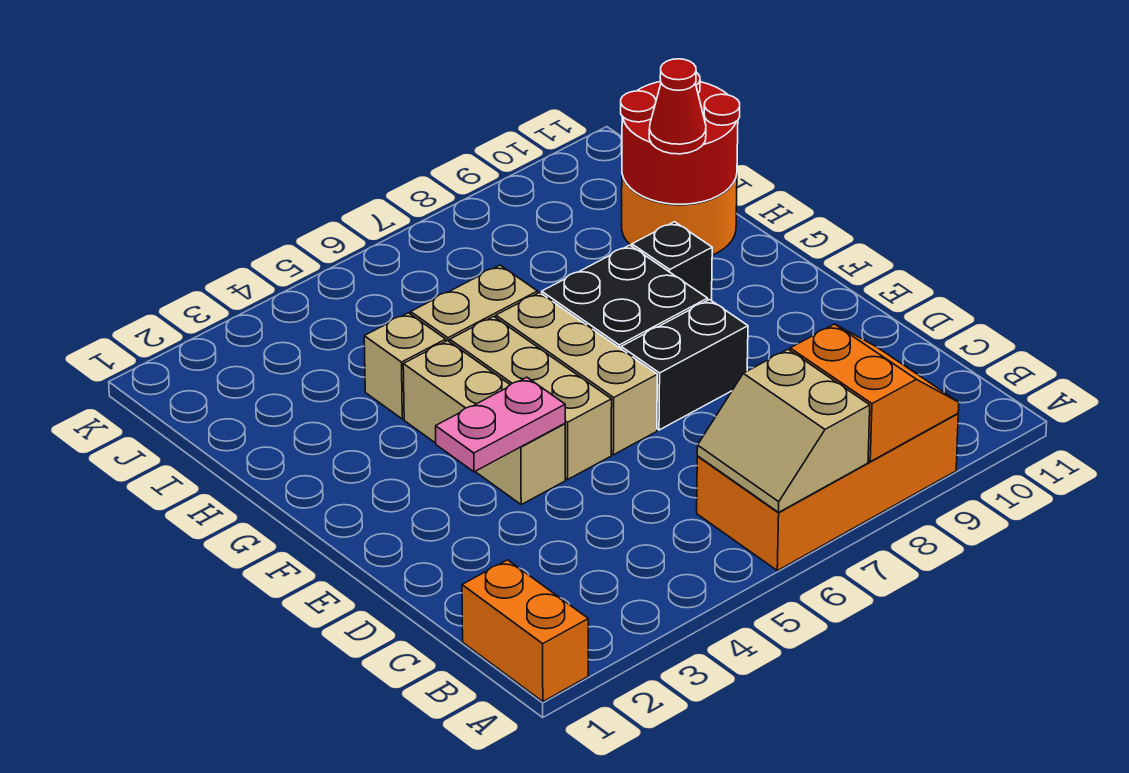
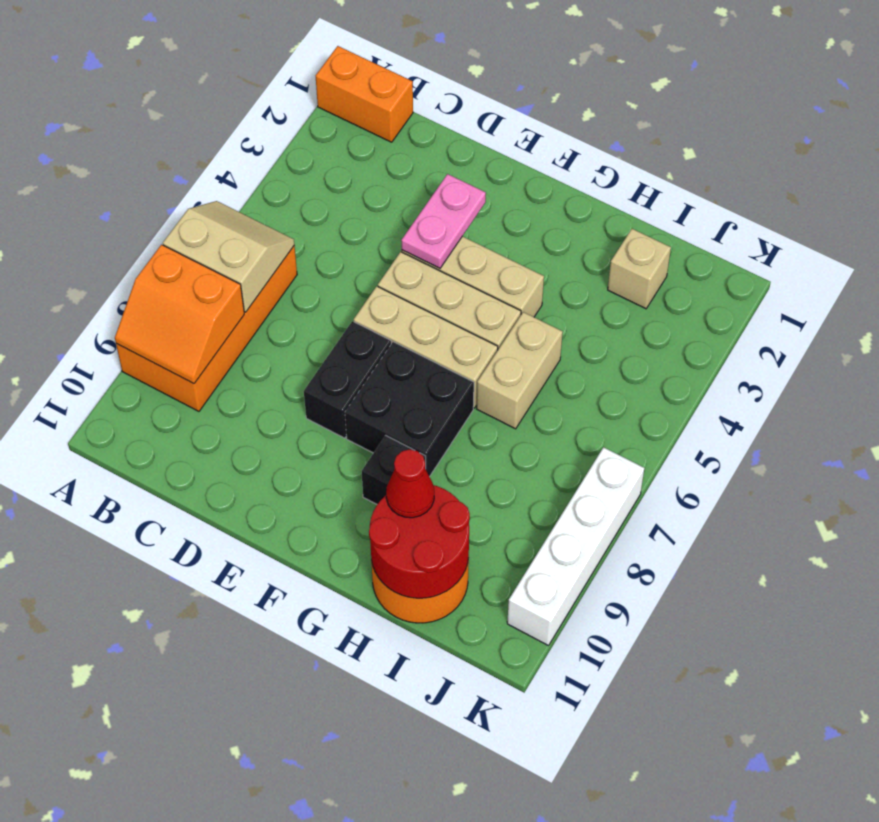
tan brick H4 level 1 -> tan brick I2 level 1
none -> white brick K7:K10 level 1

